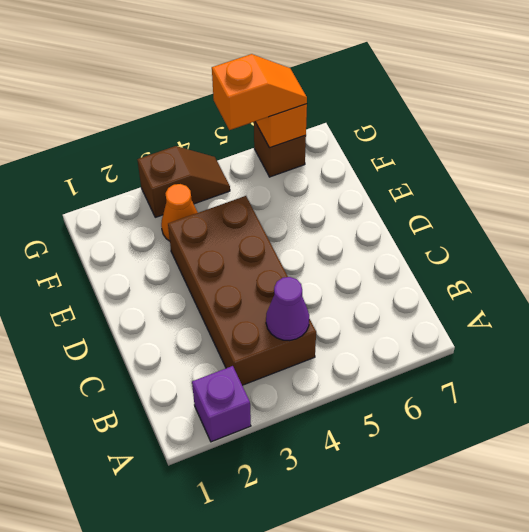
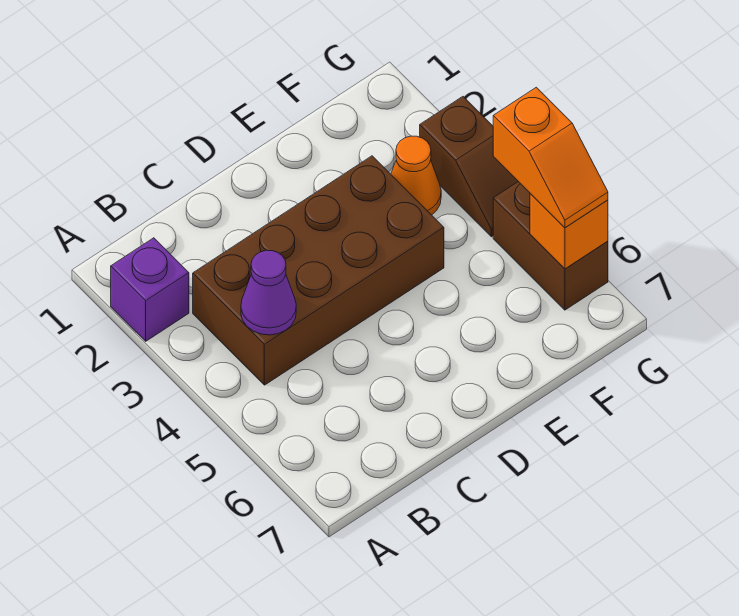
brown brick G6 level 1 -> brown brick G5:G6 level 1

